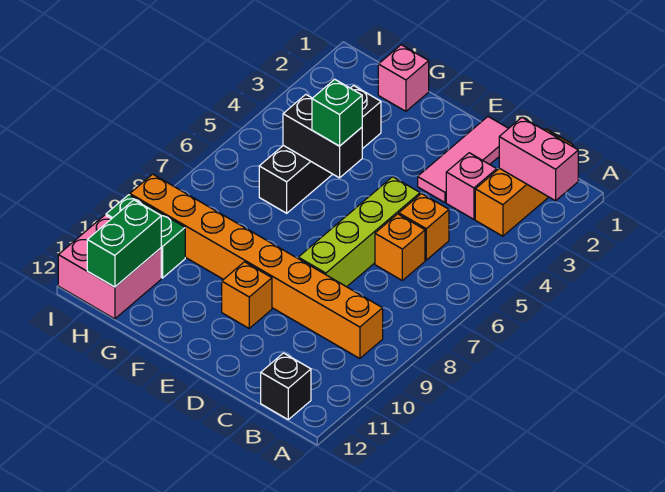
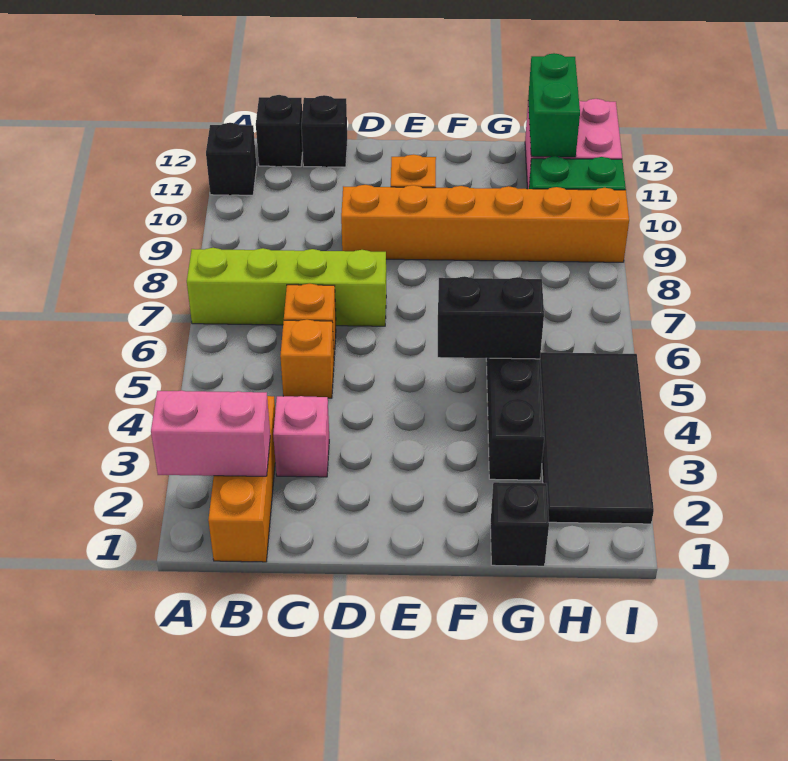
none -> black brick A11 level 1
orange brick B9:I9 level 1 -> orange brick D9:I9 level 1
none -> black brick C12 level 1
pink tile D1:D3 level 1 -> none
lime brick D5:D8 level 1 -> lime brick A7:D7 level 1
green brick F5 level 3 -> none
pink brick G1 level 1 -> black brick G1 level 1
none -> black tile H2:I5 level 1

